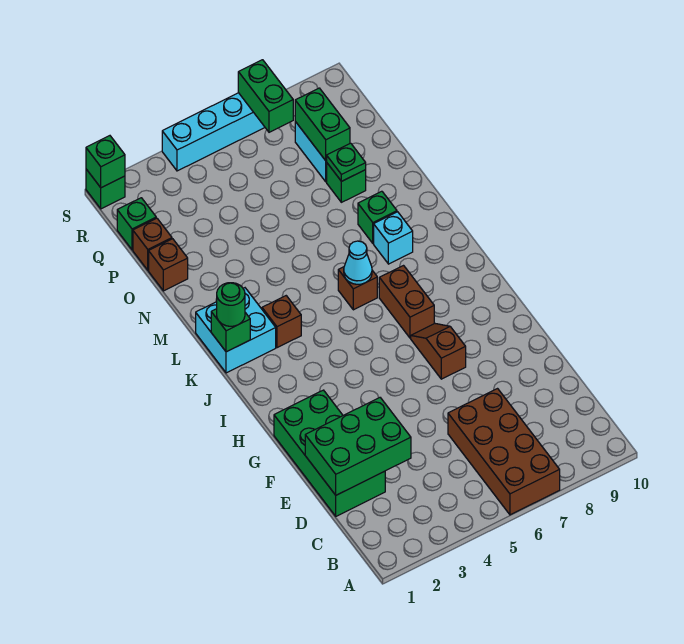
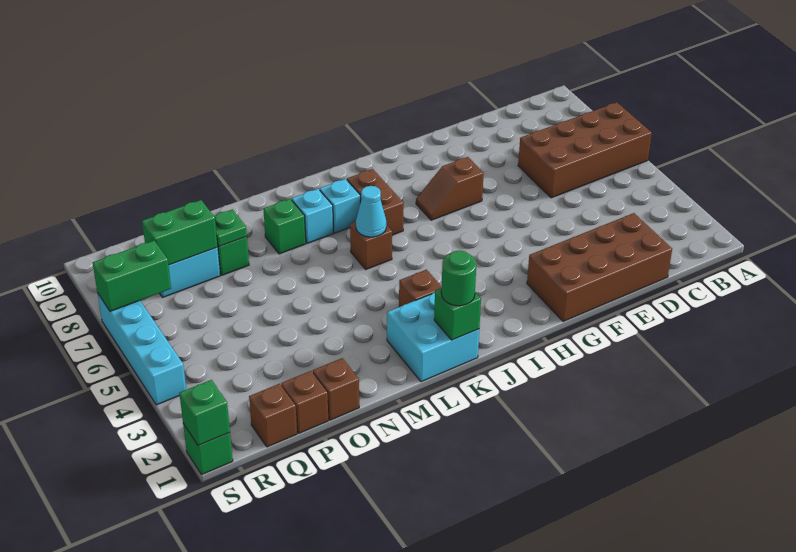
green brick D1:G2 level 1 -> brown brick D1:G2 level 1
green brick D1:E3 level 2 -> none
brown brick I7:J7 level 1 -> brown brick J7:J8 level 1
none -> cyan brick K8 level 1
green brick Q1 level 1 -> brown brick Q1 level 1

